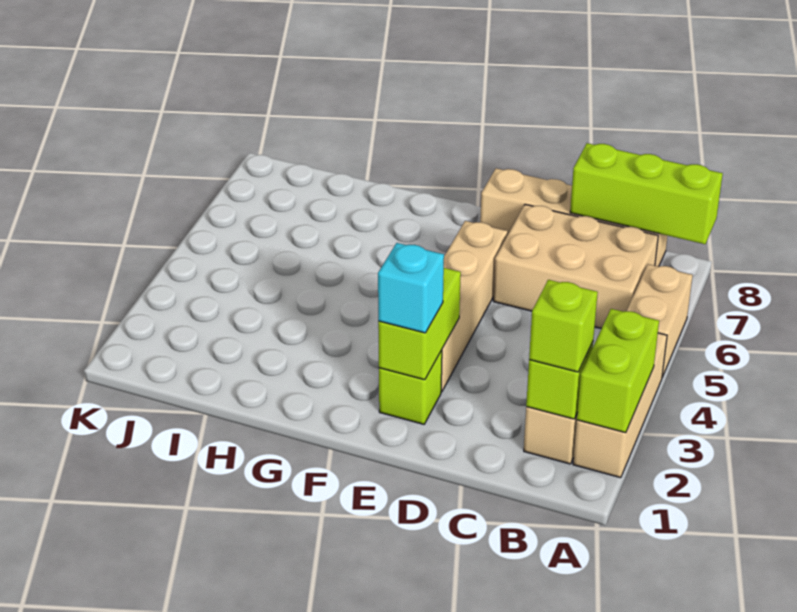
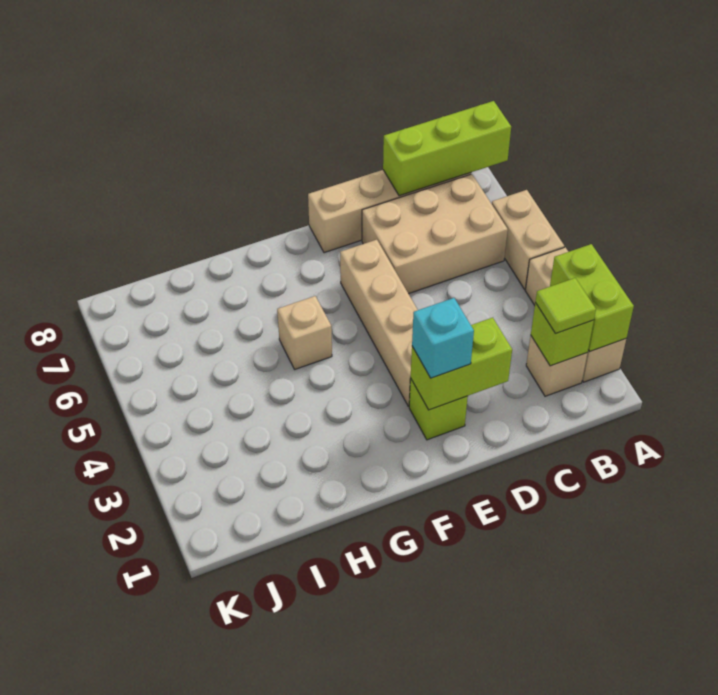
lime brick B2 level 3 -> lime tile B2 level 3
lime brick E2:E3 level 2 -> lime brick D2:E2 level 2
none -> tan brick G5 level 1

